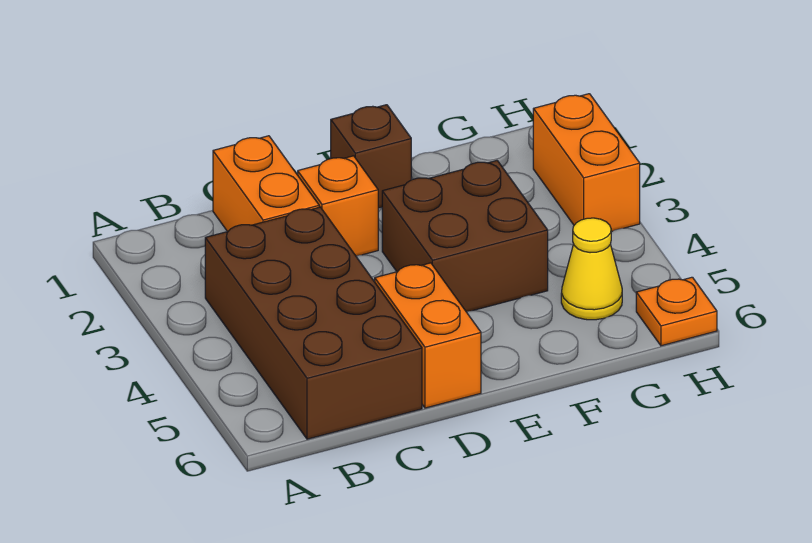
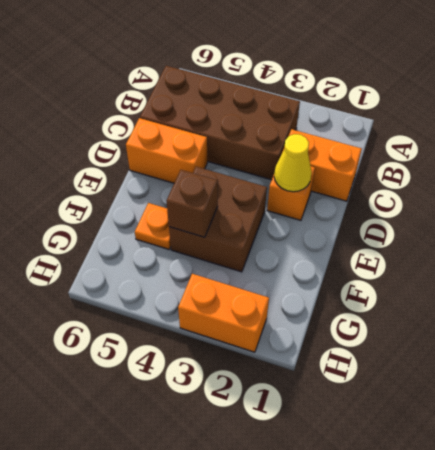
brown brick E1 level 1 -> brown brick F4 level 2
yellow cone G5 level 1 -> yellow cone D2 level 2
orange plate H6 level 1 -> orange plate F5 level 1

